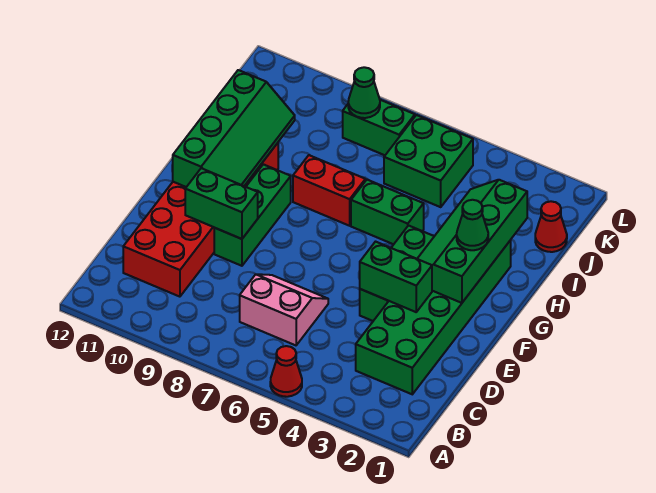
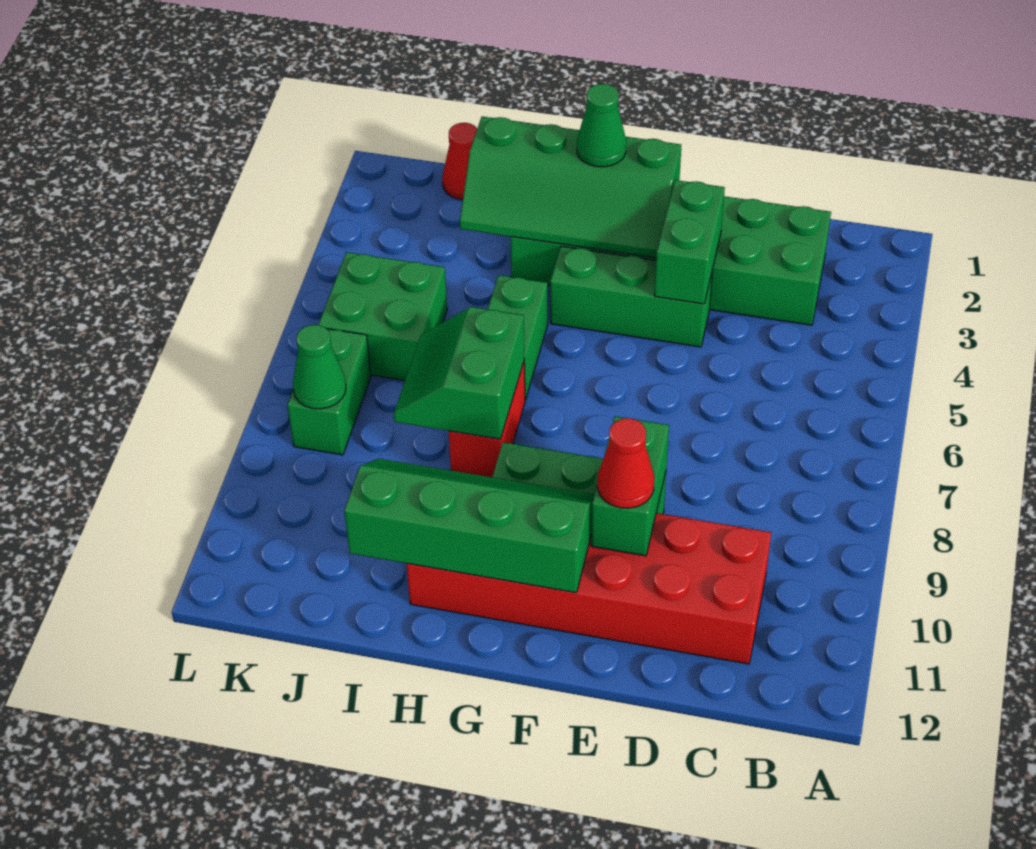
red cone A5 level 1 -> red cone E10 level 3
pink slope C6:D7 level 1 top C -> none
none -> green slope H7:I8 level 2 top H

